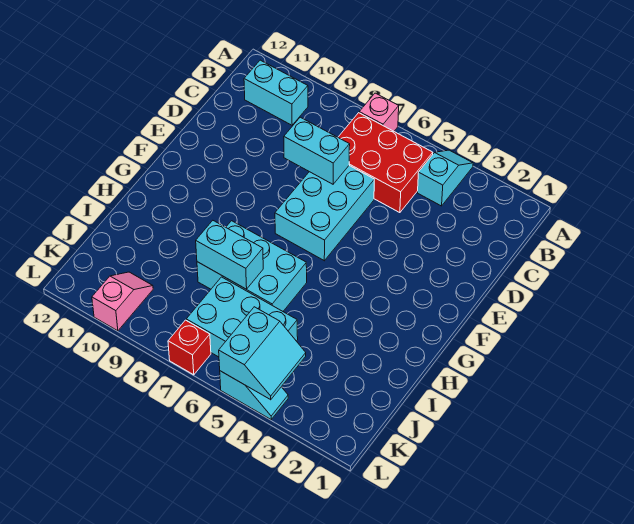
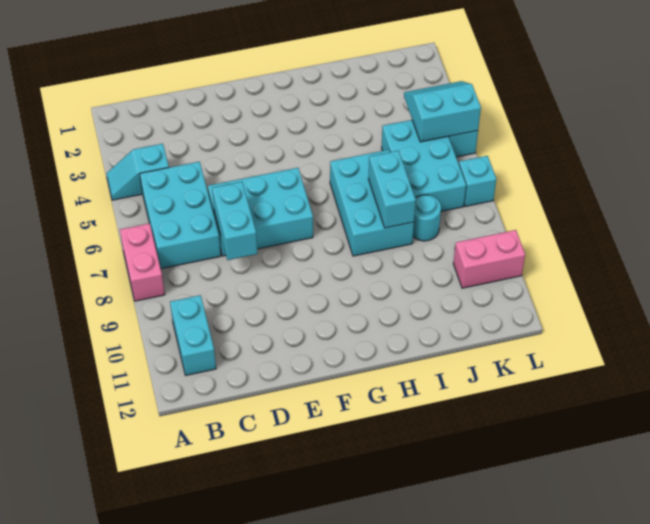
pink brick A7 level 1 -> pink brick A7:A8 level 1
red brick B5:C7 level 1 -> cyan brick B5:C7 level 1
none -> cyan round brick J8 level 1
pink slope K10:L10 level 1 top L -> pink brick K10:L10 level 1
red brick L7 level 1 -> cyan brick L7 level 1

